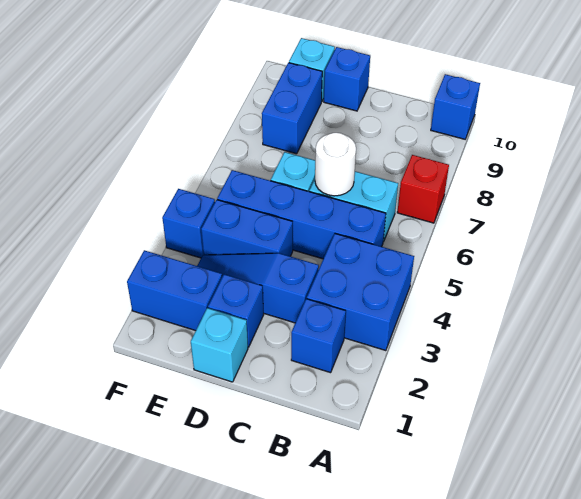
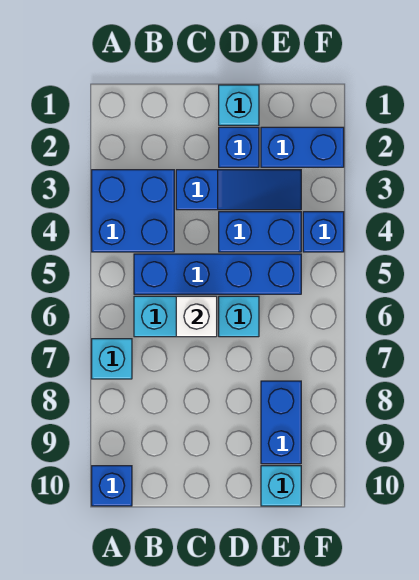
red brick A7 level 1 -> cyan brick A7 level 1
blue brick B2 level 1 -> none
white round brick C6 level 2 -> white brick C6 level 2
blue brick D10 level 1 -> none

